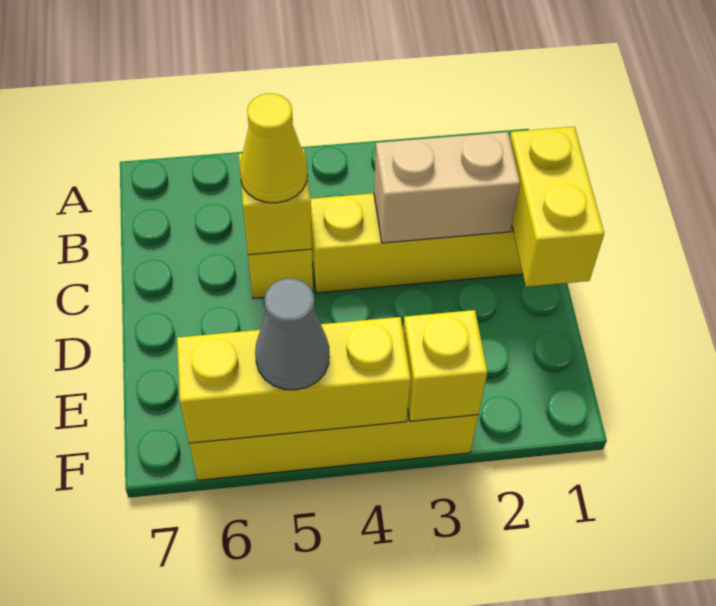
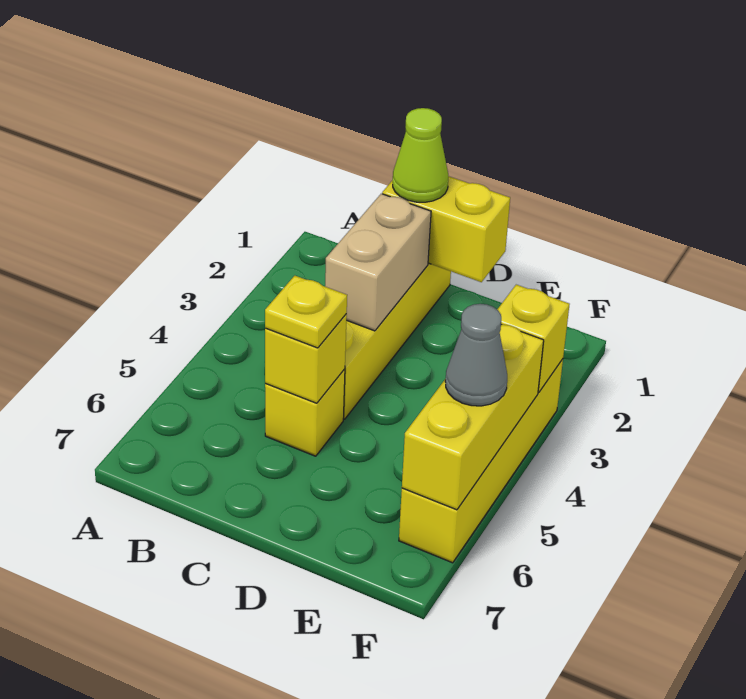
none -> lime cone C1 level 3
yellow cone C5 level 3 -> yellow plate C5 level 3

